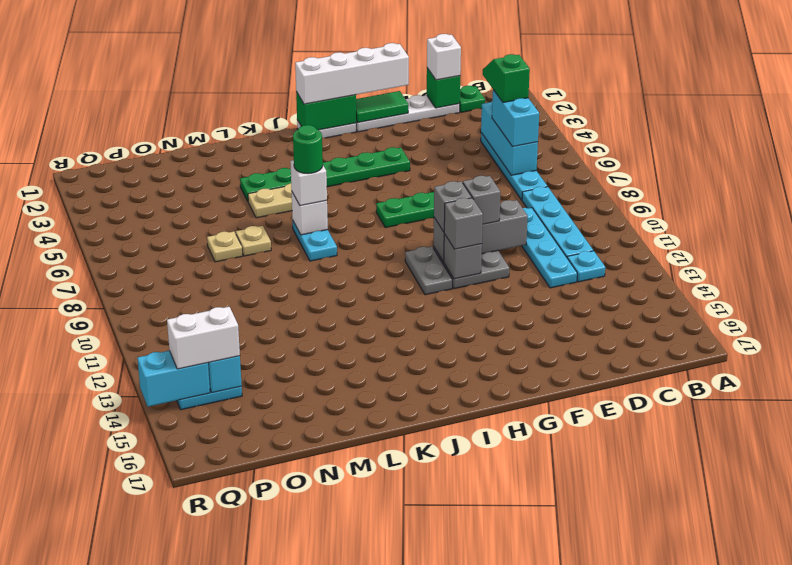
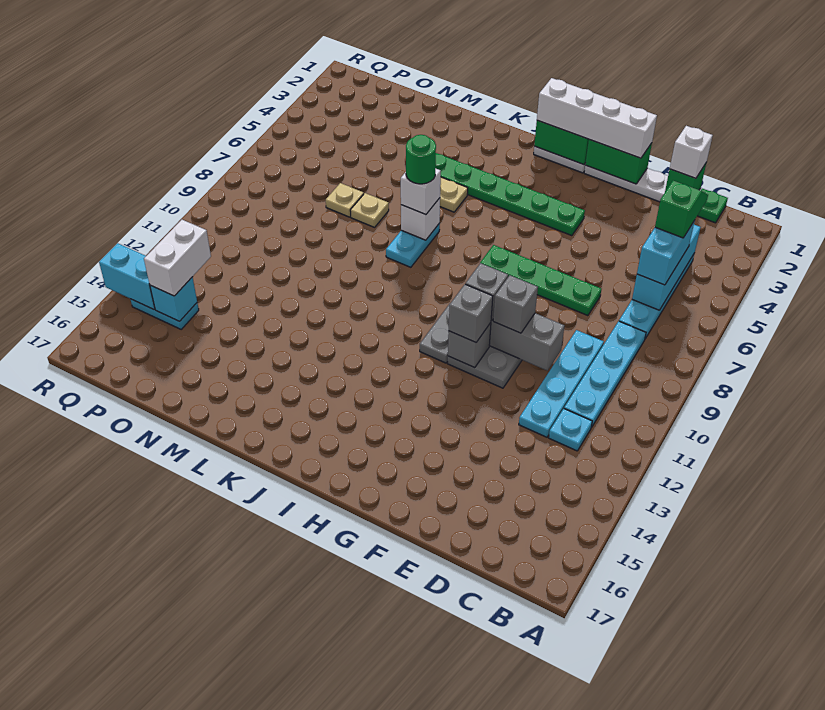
green tile F1:G1 level 2 -> green brick F1:G1 level 2
white brick P14:Q14 level 3 -> white brick P13:P14 level 3

